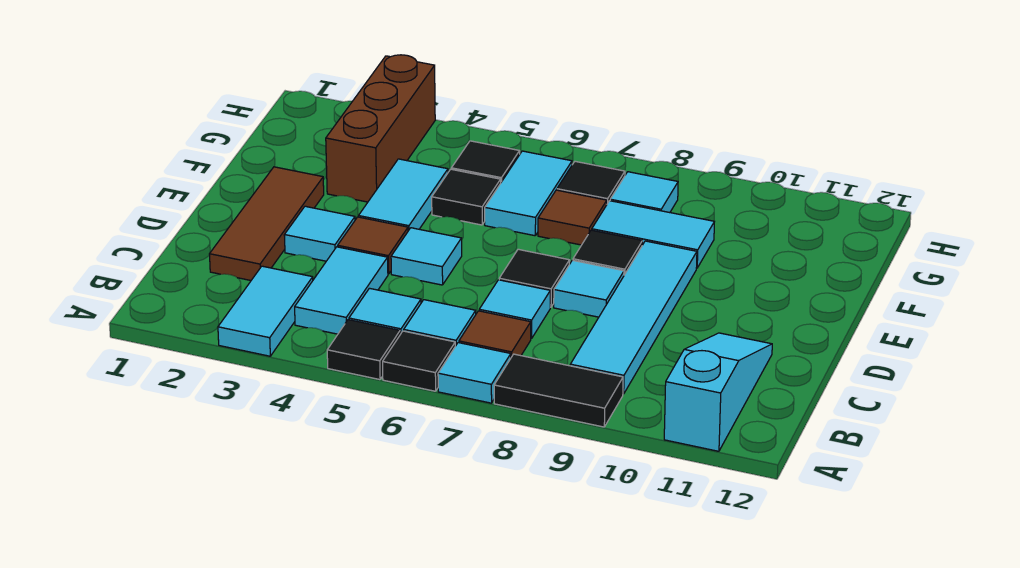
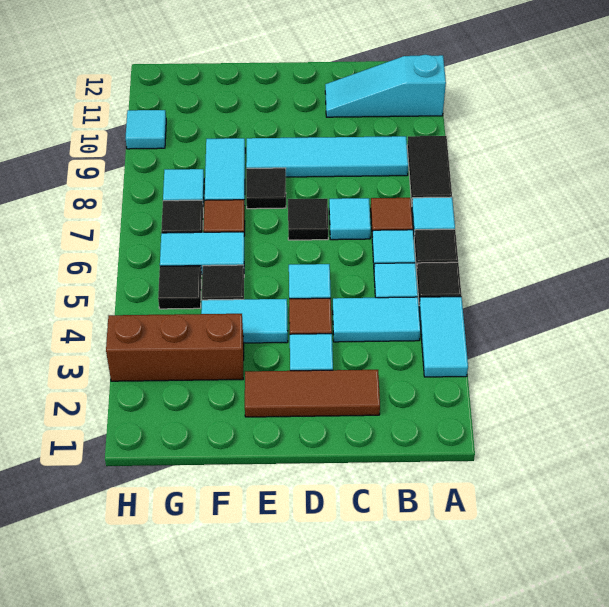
cyan tile A3:B3 level 1 -> cyan tile A3:A4 level 1
cyan tile D8 level 1 -> cyan tile H10 level 1

